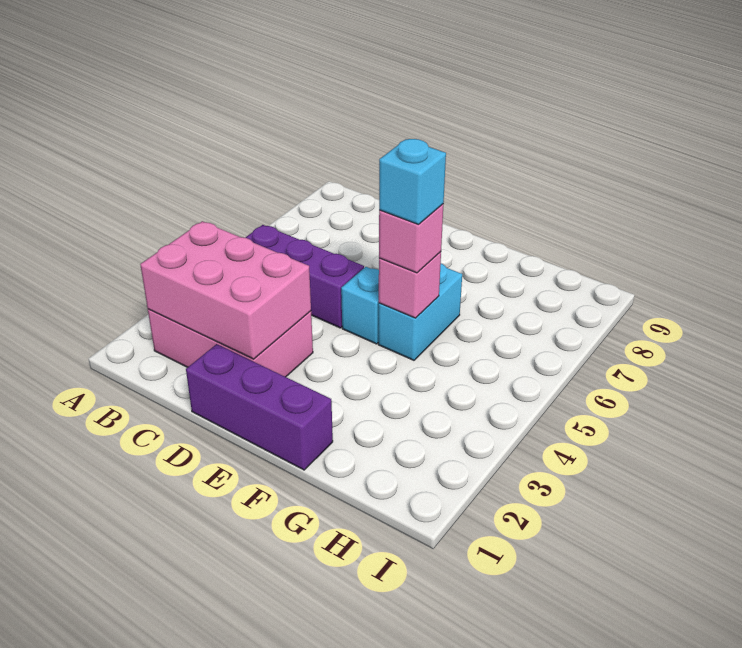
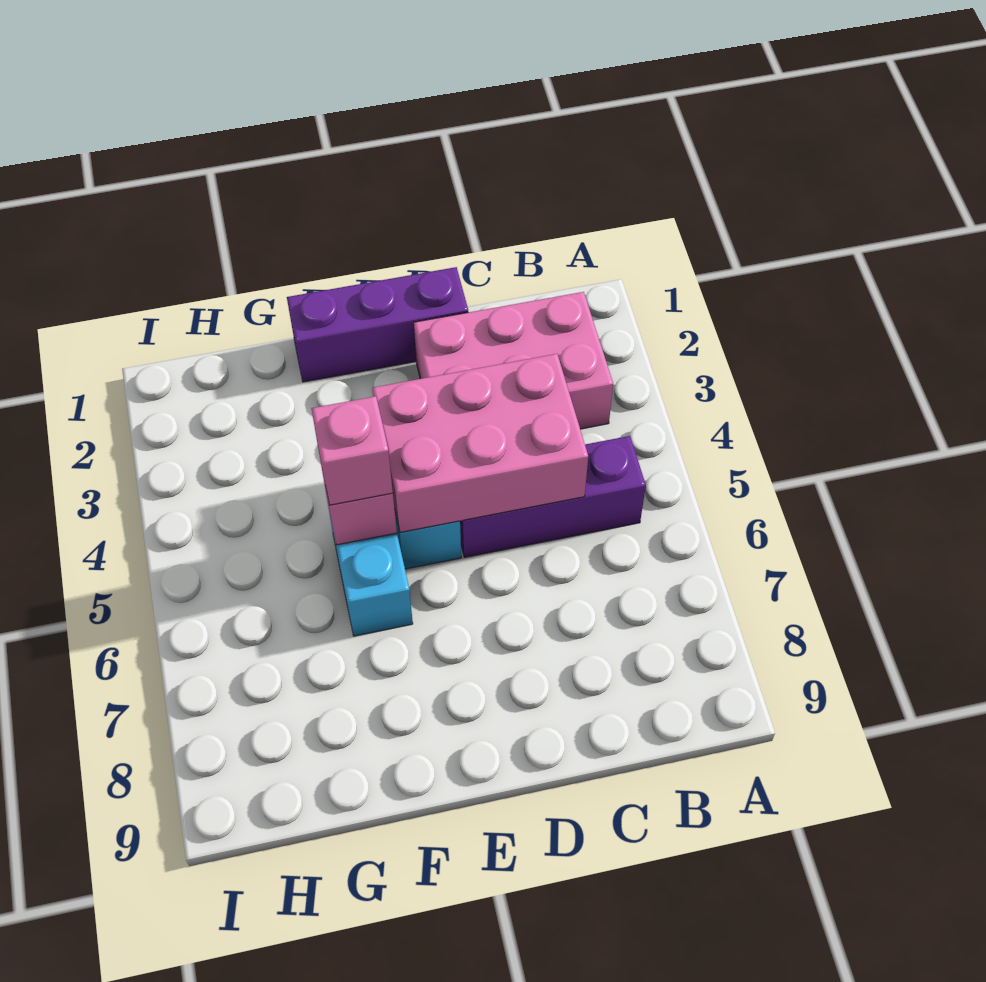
pink brick B2:D3 level 2 -> pink brick C4:E5 level 2
cyan brick F5 level 4 -> none

